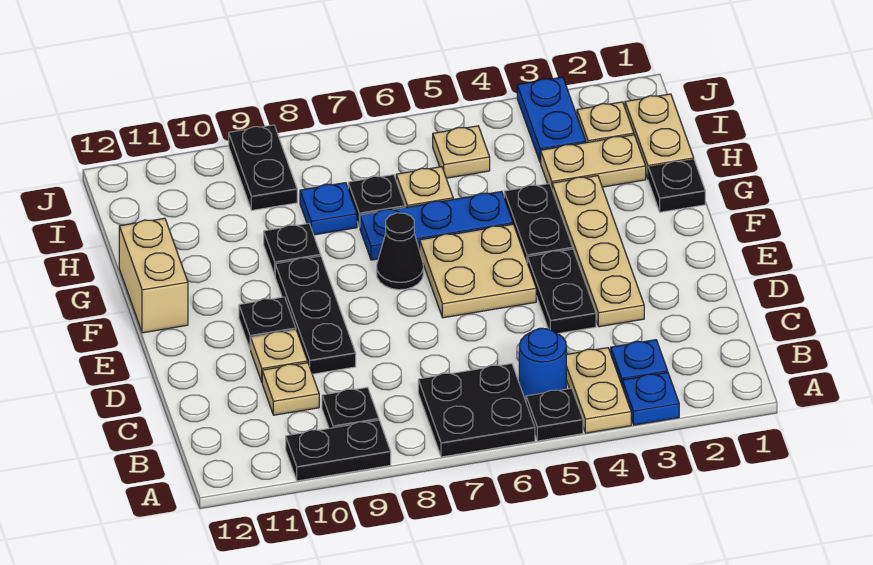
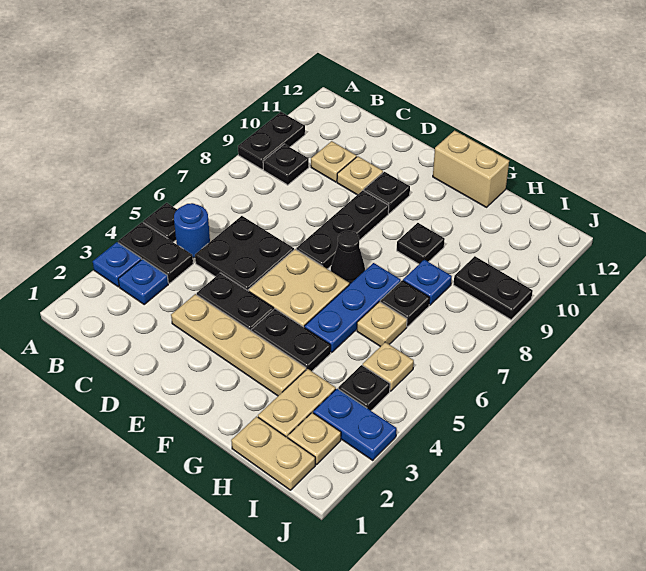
tan plate A4:B4 level 1 -> black plate A4:B4 level 1
black plate A6:B7 level 1 -> black plate C5:D6 level 1
black plate D9:F9 level 1 -> black plate E7:E9 level 1
black plate G1 level 1 -> black plate I4 level 1

